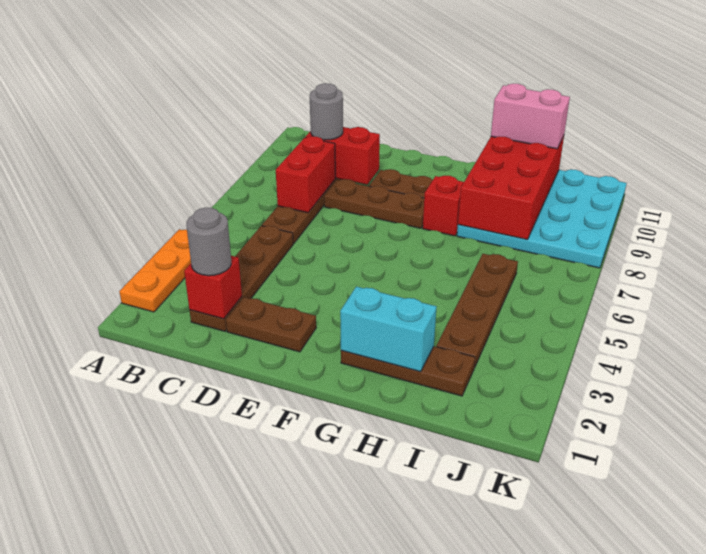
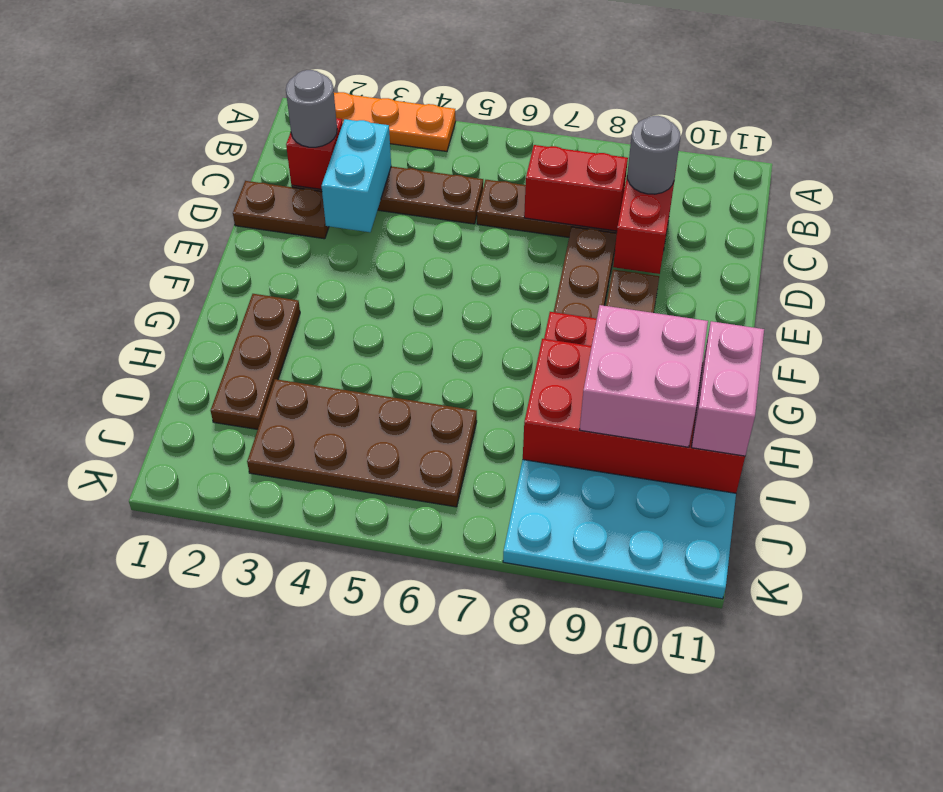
brown plate D2:E2 level 1 -> brown plate D1:D2 level 1
cyan brick G2:H2 level 2 -> cyan brick C3:D3 level 2
none -> pink brick H9:I10 level 3
brown plate I3:I6 level 1 -> brown plate I3:J6 level 1

